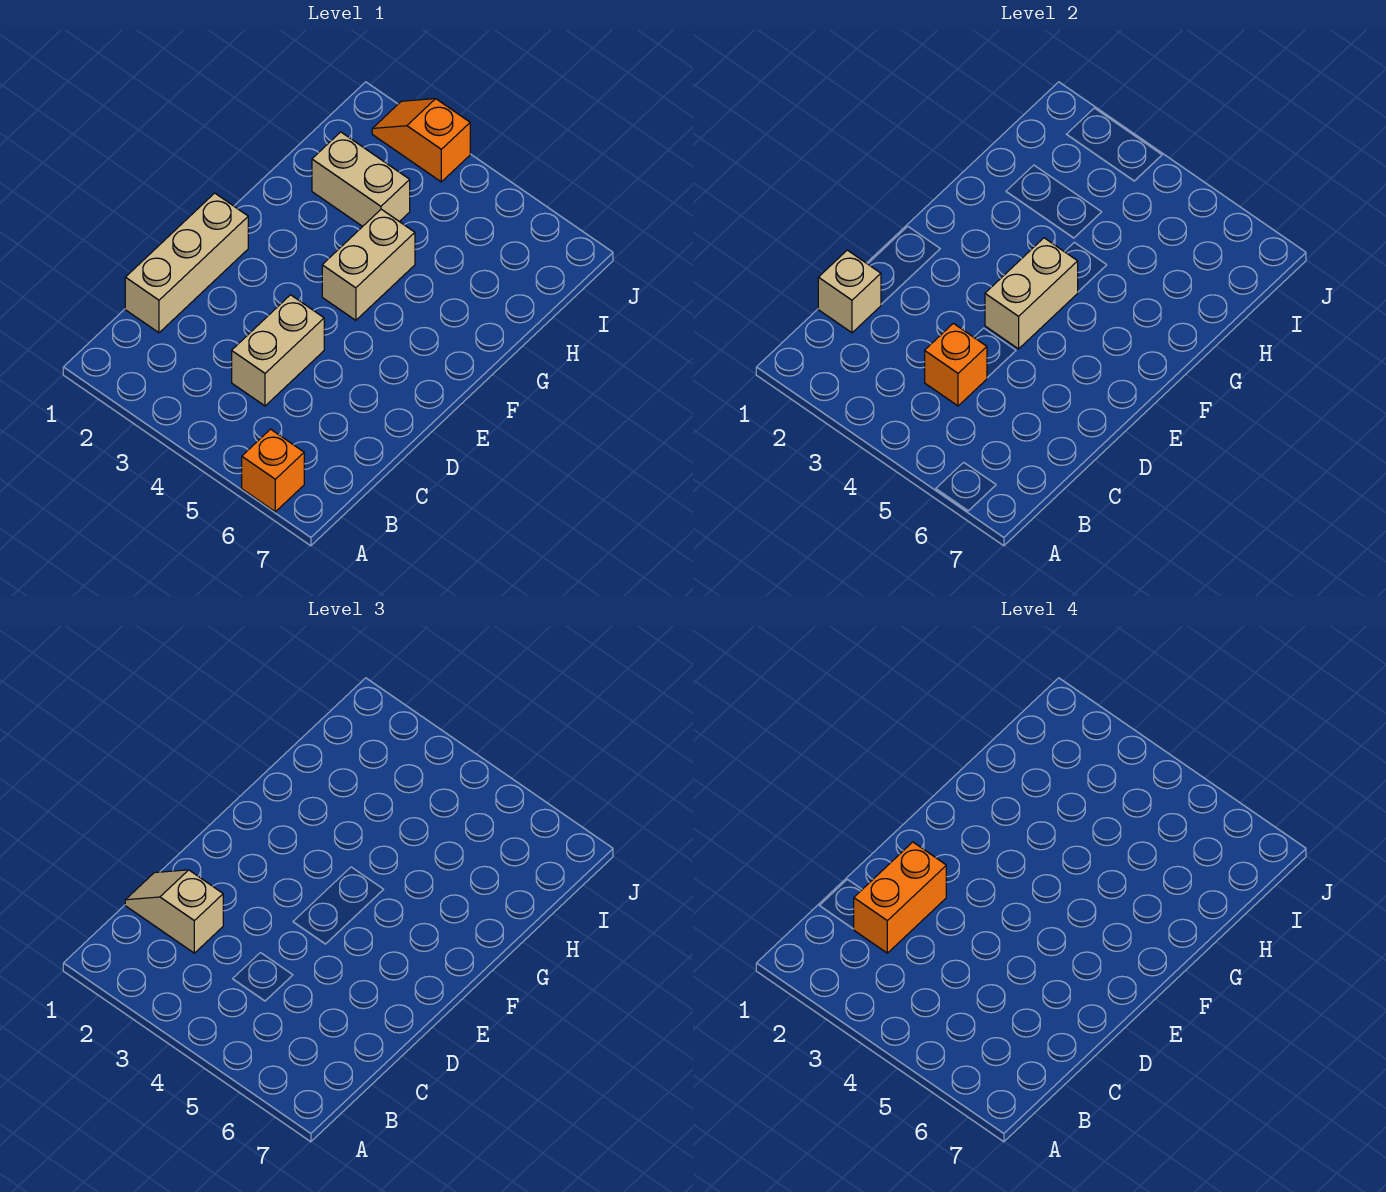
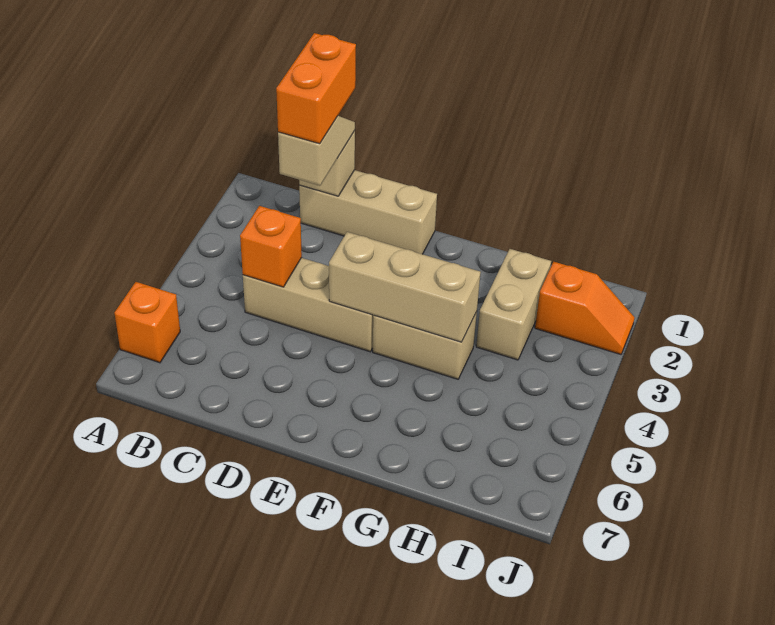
orange brick C2:D2 level 4 -> orange brick C1:C2 level 4
tan brick C4:D4 level 1 -> tan brick C4:E4 level 1
tan brick E4:F4 level 2 -> tan brick E4:G4 level 2
orange slope J2:J3 level 1 top 3 -> orange slope I2:J2 level 1 top I

